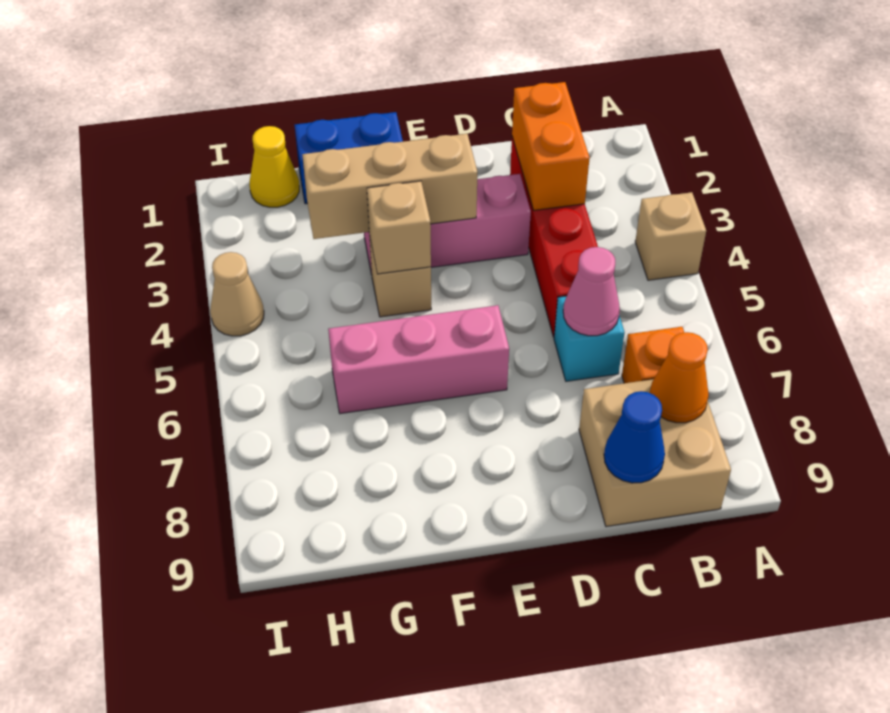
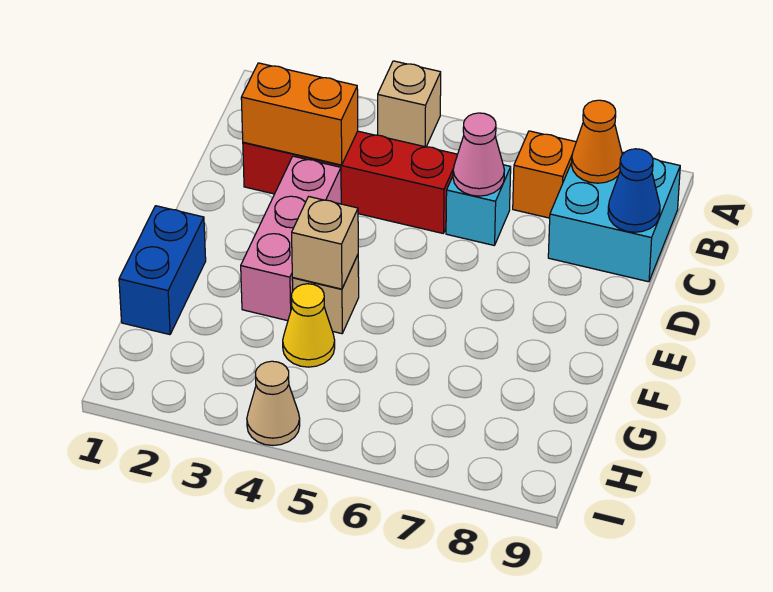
tan brick B8:C9 level 1 -> cyan brick B8:C9 level 1
tan brick E3:G3 level 2 -> none
pink brick E6:G6 level 1 -> none
yellow cone H1 level 1 -> yellow cone G4 level 1

